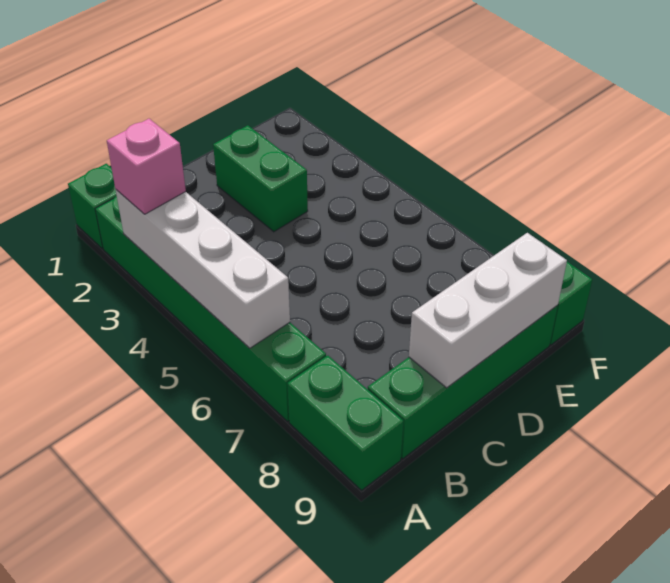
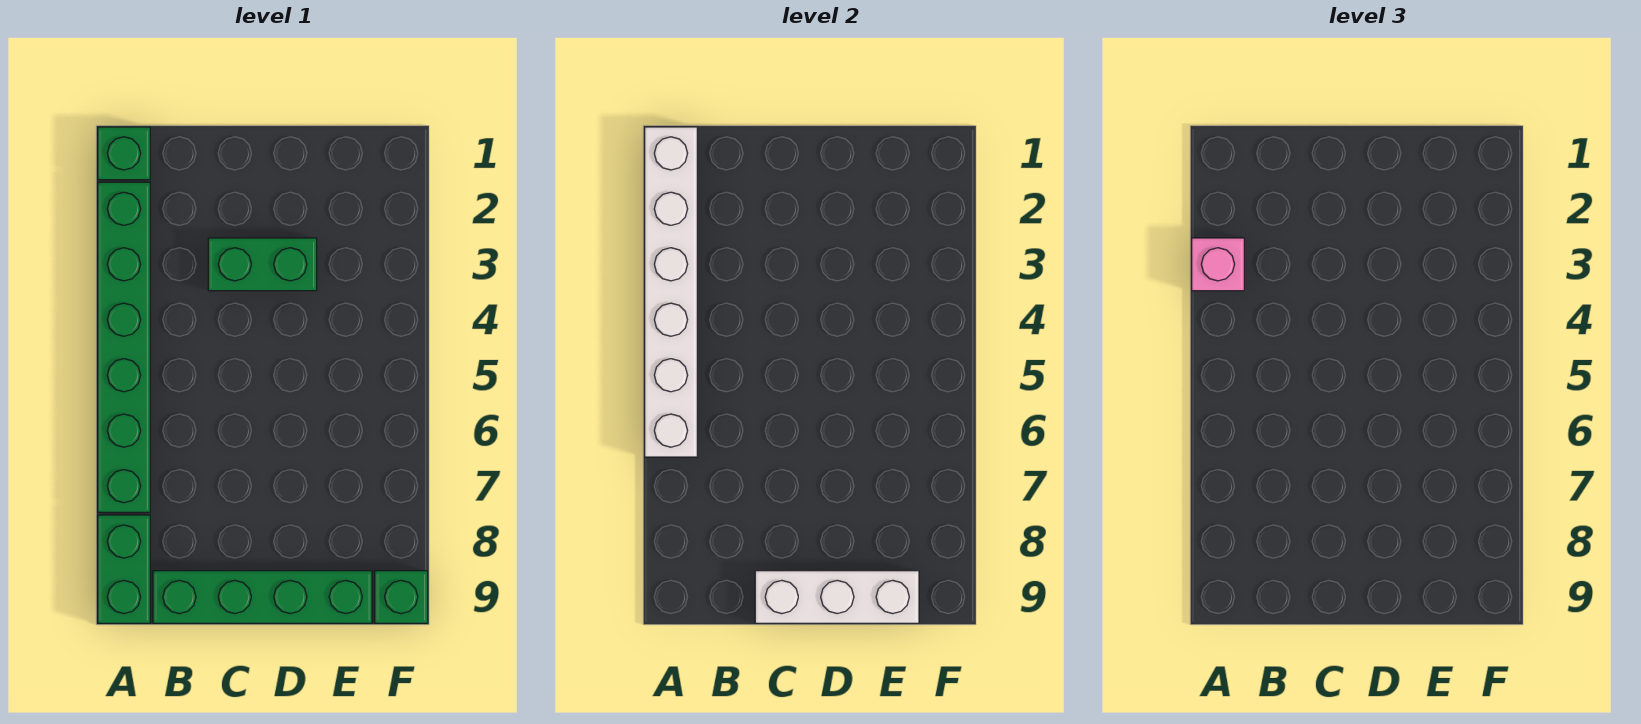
white brick A3:A6 level 2 -> white brick A1:A6 level 2
green brick D2:D3 level 1 -> green brick C3:D3 level 1

